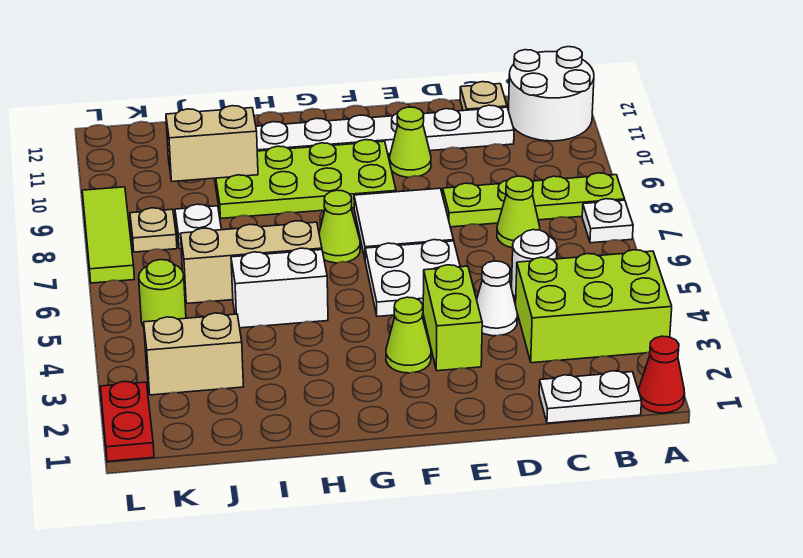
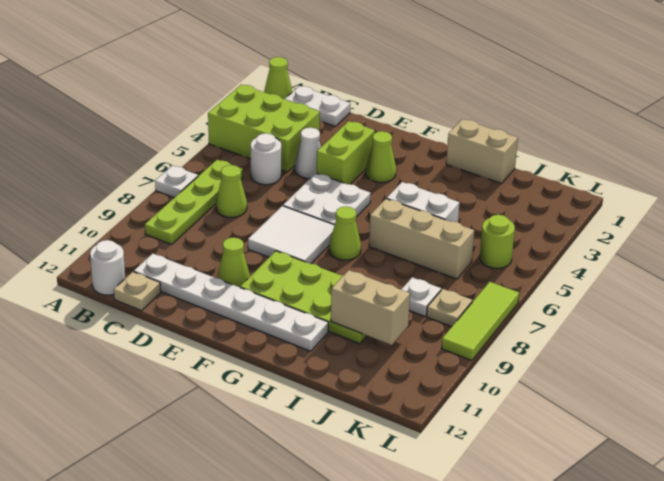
red cone A1 level 1 -> lime cone A1 level 1
lime plate A8:D8 level 1 -> lime plate B6:B9 level 1
white round brick A11:B12 level 1 -> white round brick B12 level 1
tan brick J3:K3 level 1 -> tan brick H1:I1 level 1
red plate L1:L2 level 1 -> none

